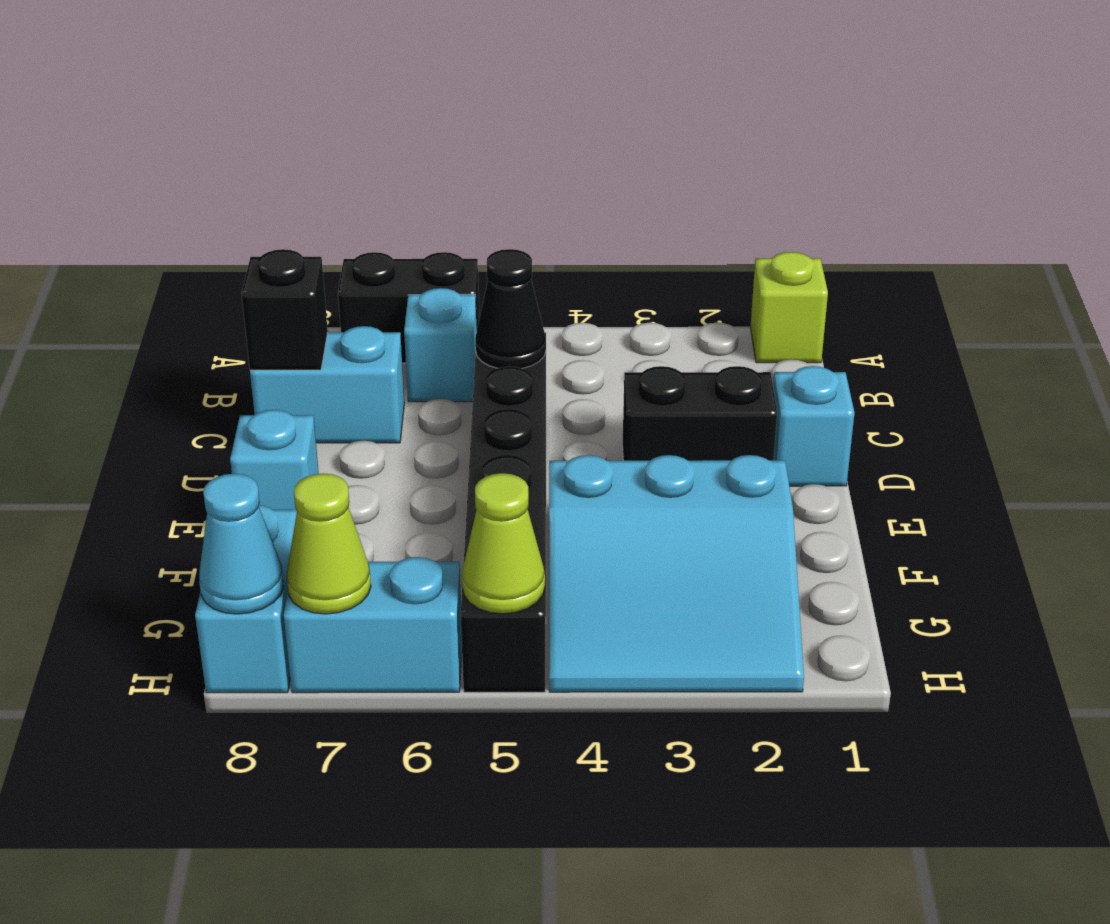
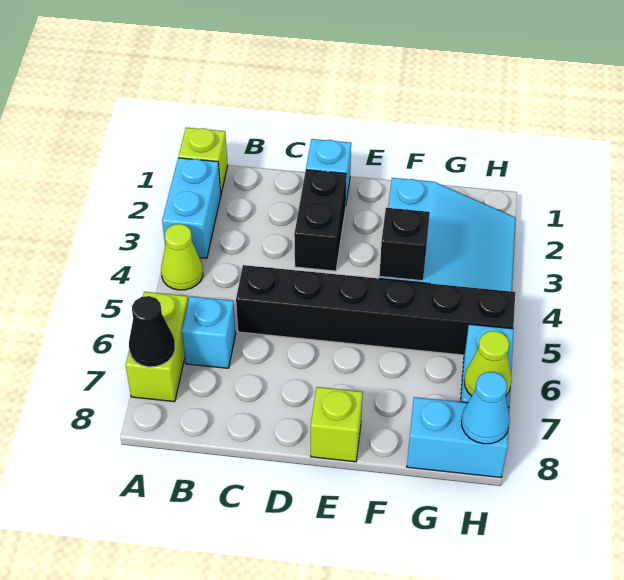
black brick A6:A7 level 1 -> lime brick A6:A7 level 1
black cone C5 level 2 -> black cone A7 level 2
cyan brick C7:C8 level 1 -> cyan brick A2:A3 level 1
black brick C8 level 2 -> black brick F4 level 2
cyan brick E8 level 1 -> lime brick E8 level 1
lime cone H5 level 2 -> lime cone A4 level 1

